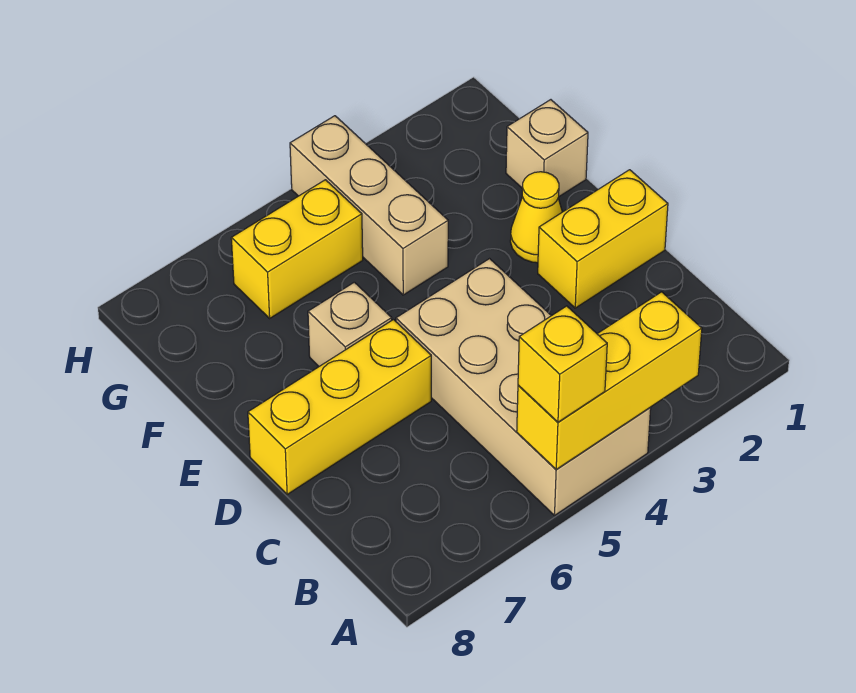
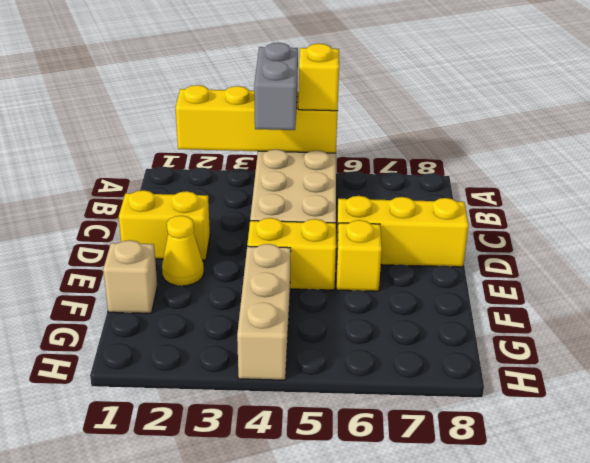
yellow brick A3:A5 level 2 -> yellow brick A2:A5 level 2
none -> grey brick A4:B4 level 3
tan brick E6 level 1 -> yellow brick E6 level 1
yellow brick G5:G6 level 1 -> yellow brick E4:E5 level 1

